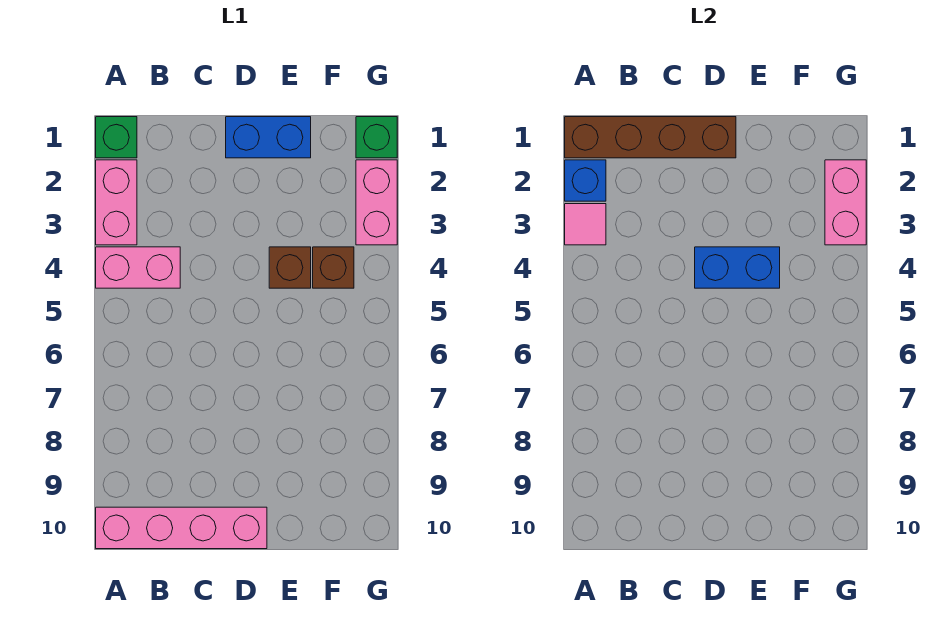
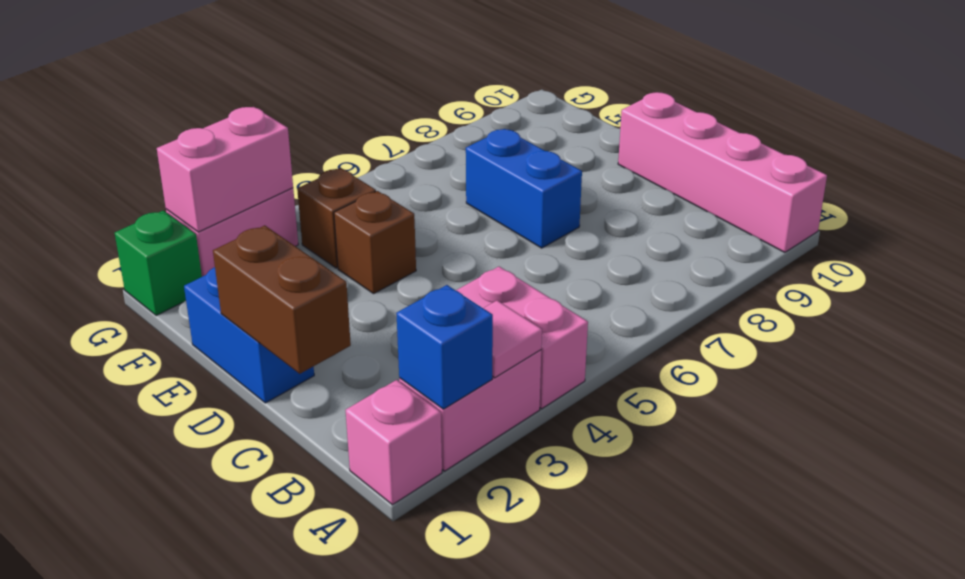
green brick A1 level 1 -> pink brick A1 level 1
brown brick A1:D1 level 2 -> brown brick C1:D1 level 2
blue brick D4:E4 level 2 -> blue brick D7:E7 level 1

